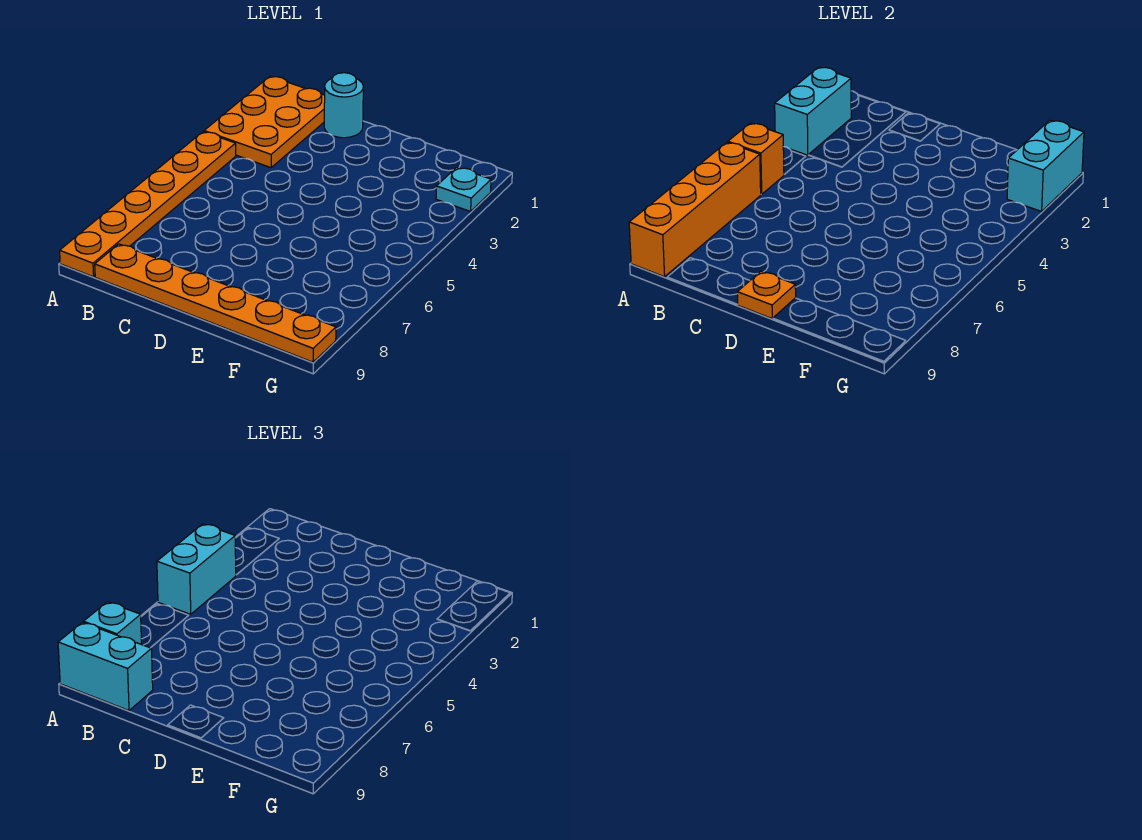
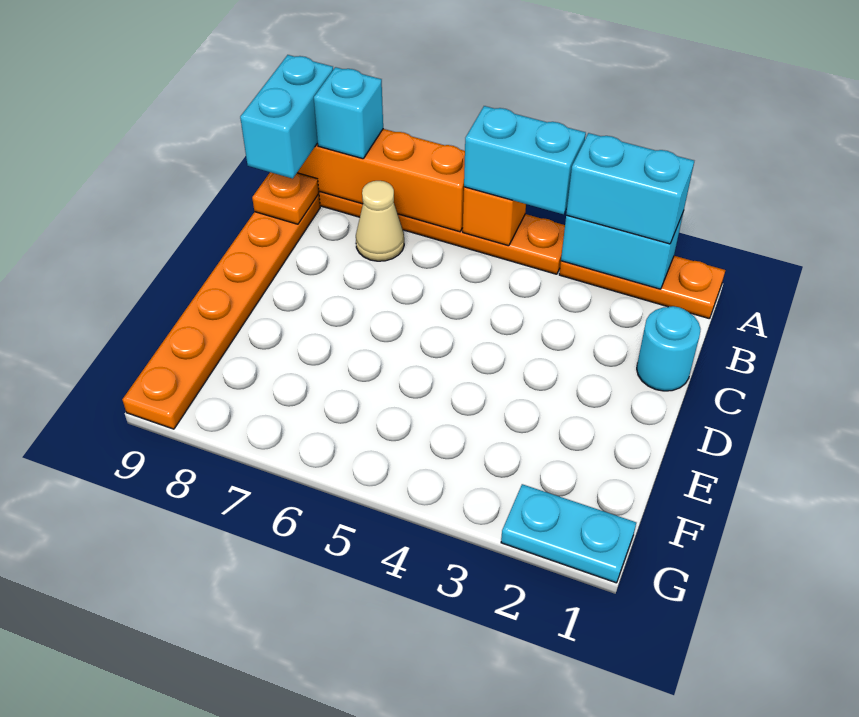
orange plate A1:B3 level 1 -> orange plate A1:A3 level 1
none -> tan cone B7 level 1
orange plate D9 level 2 -> orange plate B9 level 2
cyan brick G1:G2 level 2 -> cyan brick A2:A3 level 3
cyan plate G2 level 1 -> cyan plate G1:G2 level 1

